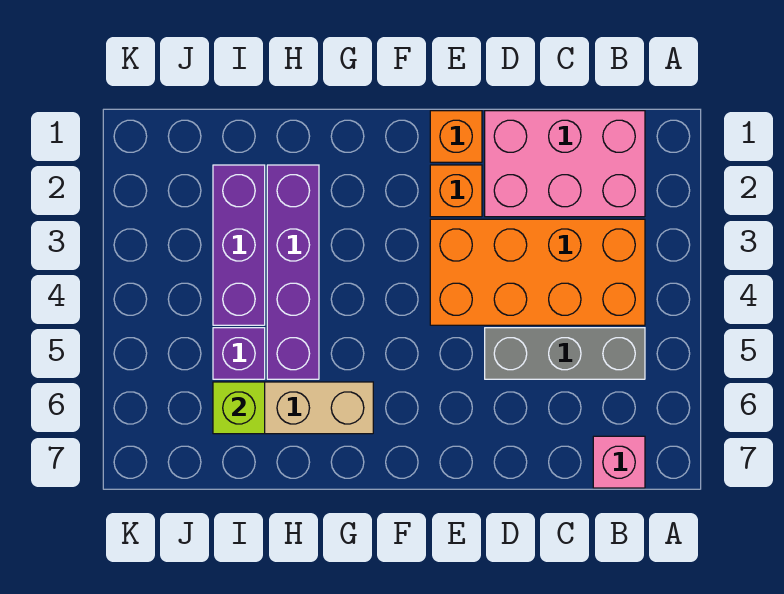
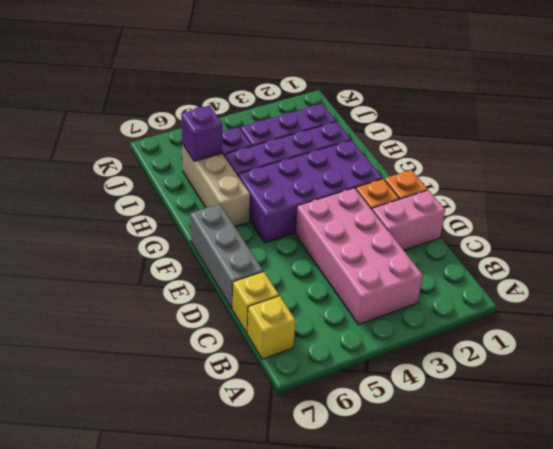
pink brick B1:D2 level 1 -> pink brick D1:D2 level 1
orange brick B3:E4 level 1 -> pink brick B3:E4 level 1
grey brick B5:D5 level 1 -> grey brick D7:F7 level 1
pink brick B7 level 1 -> yellow brick B7 level 1
none -> yellow brick C7 level 1
none -> purple brick F2:G5 level 1
lime brick I6 level 2 -> purple brick I6 level 2

